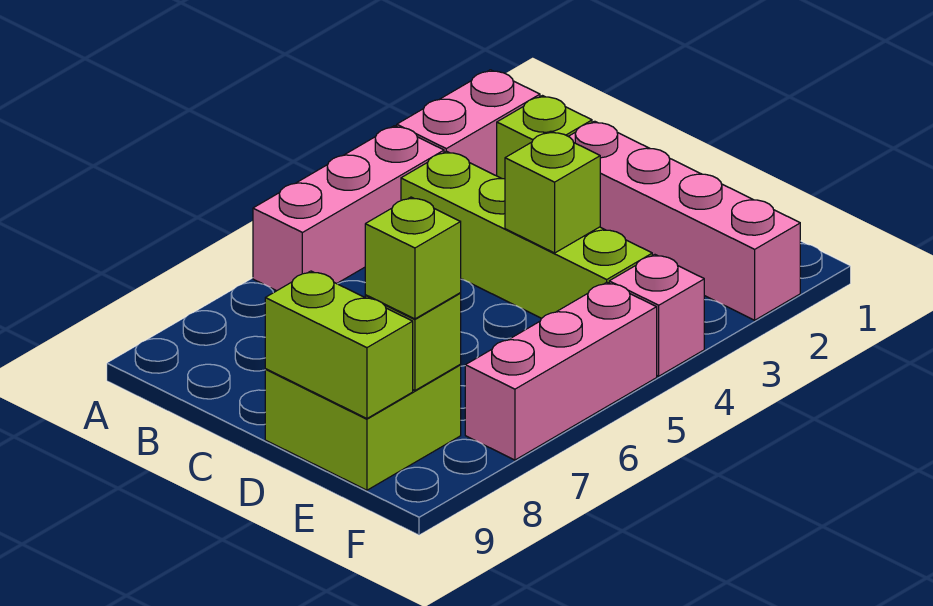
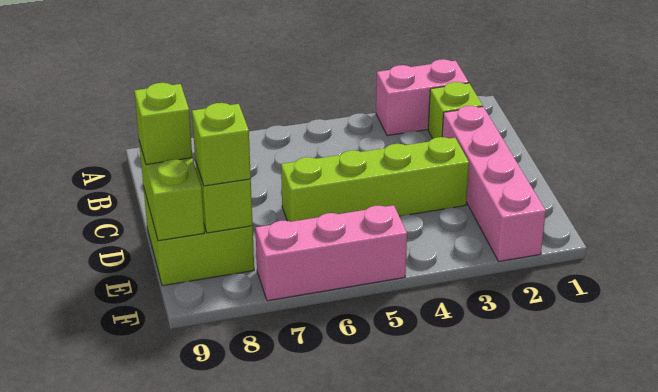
pink brick A4:A6 level 1 -> none
lime brick B4:E4 level 1 -> lime brick D3:D6 level 1
lime brick D4 level 2 -> lime brick D9 level 3
pink brick F4 level 1 -> none

